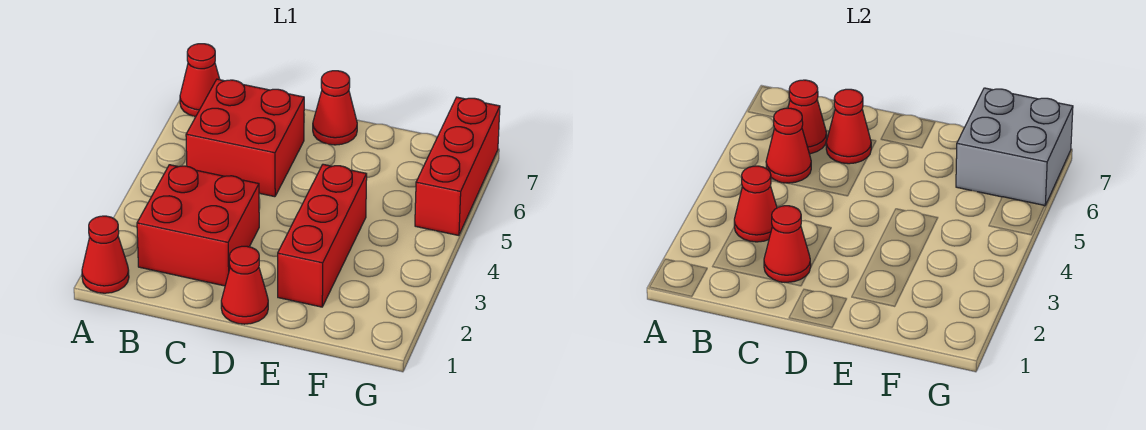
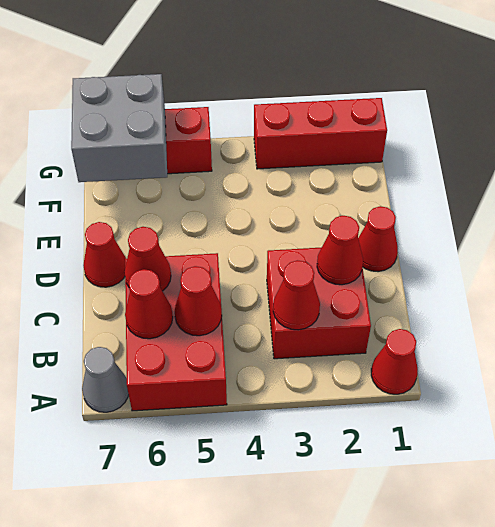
red cone A7 level 1 -> grey cone A7 level 1
red brick B5:C6 level 1 -> red brick A5:C6 level 1
red brick E2:E4 level 1 -> red brick G1:G3 level 1

